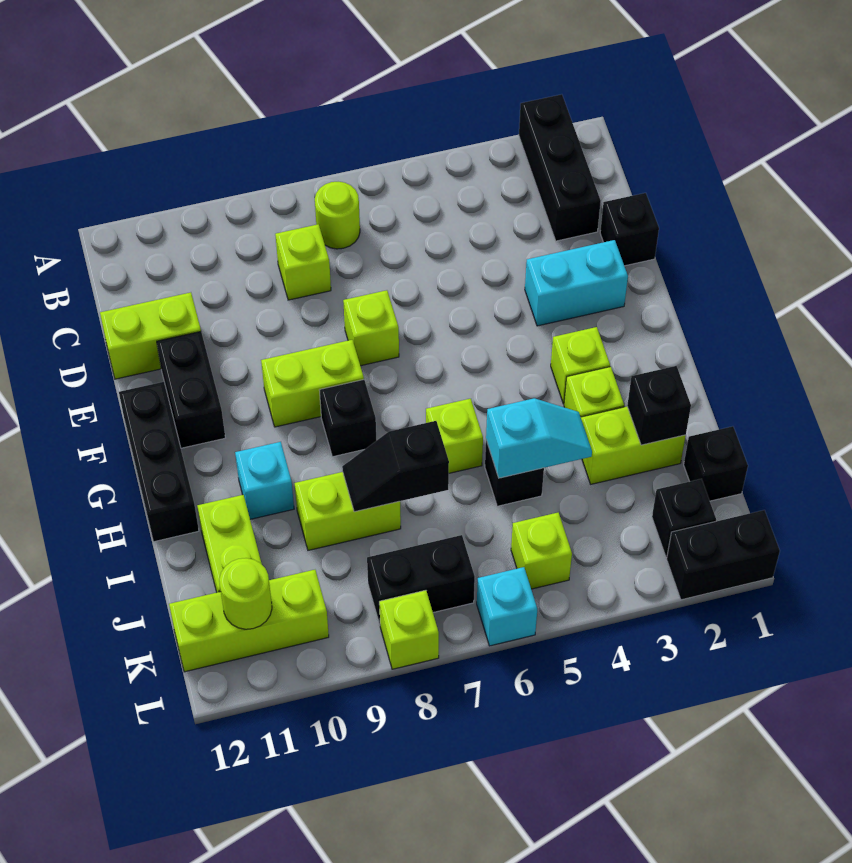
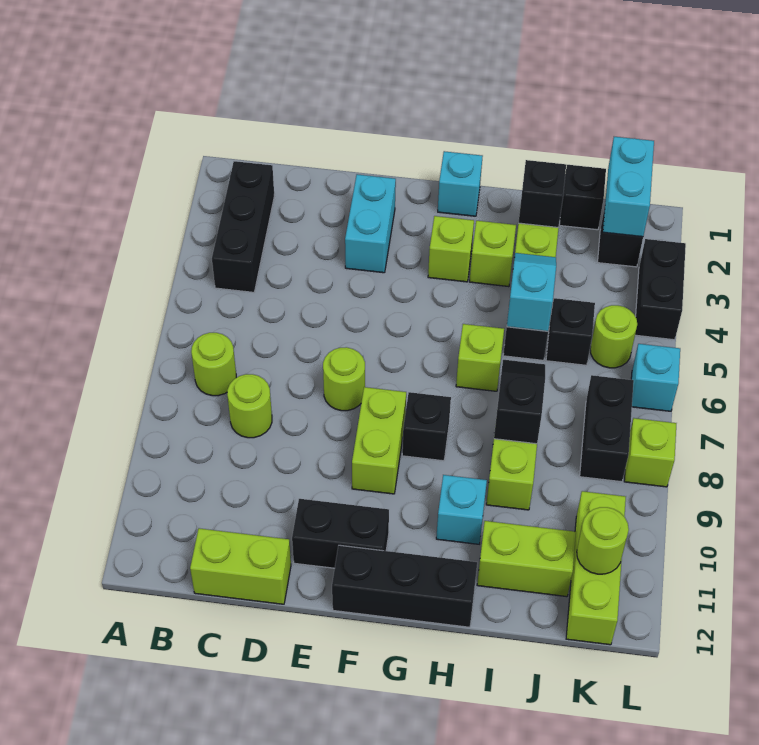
black brick A2:C2 level 1 -> black brick B2:B4 level 1
lime brick C8 level 1 -> lime round brick C8 level 1
black brick D1 level 1 -> black brick J5 level 1
lime brick D11:D12 level 1 -> lime brick C12:D12 level 1
lime brick E7 level 1 -> lime round brick E7 level 1
none -> cyan brick G1 level 1
black slope I7:I8 level 2 top 7 -> black slope I7:I8 level 2 top 8
none -> cyan brick K1:K2 level 2
lime brick K5 level 1 -> lime round brick K5 level 1
black brick L1:L2 level 1 -> black brick L3:L4 level 1

